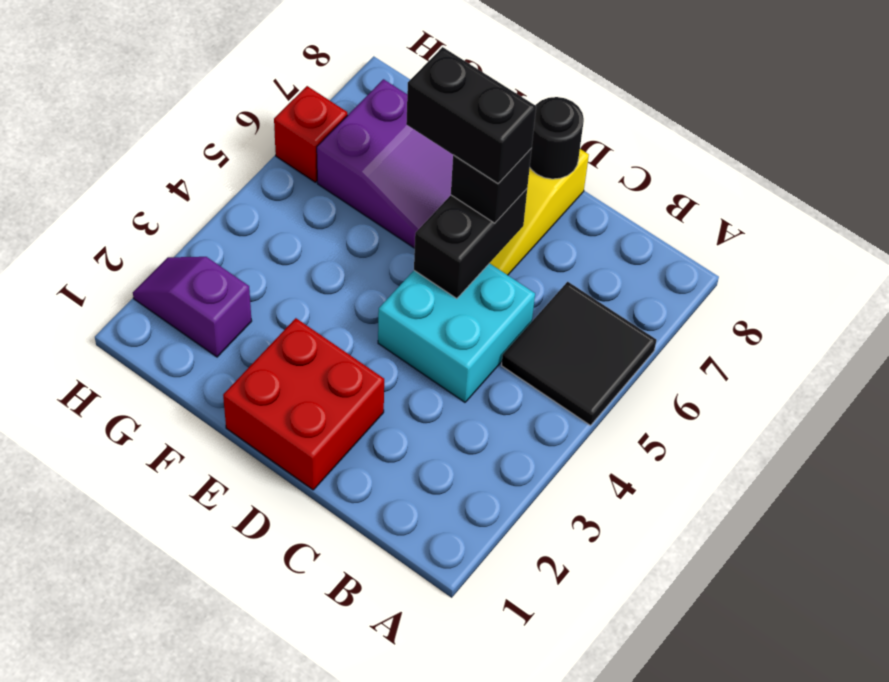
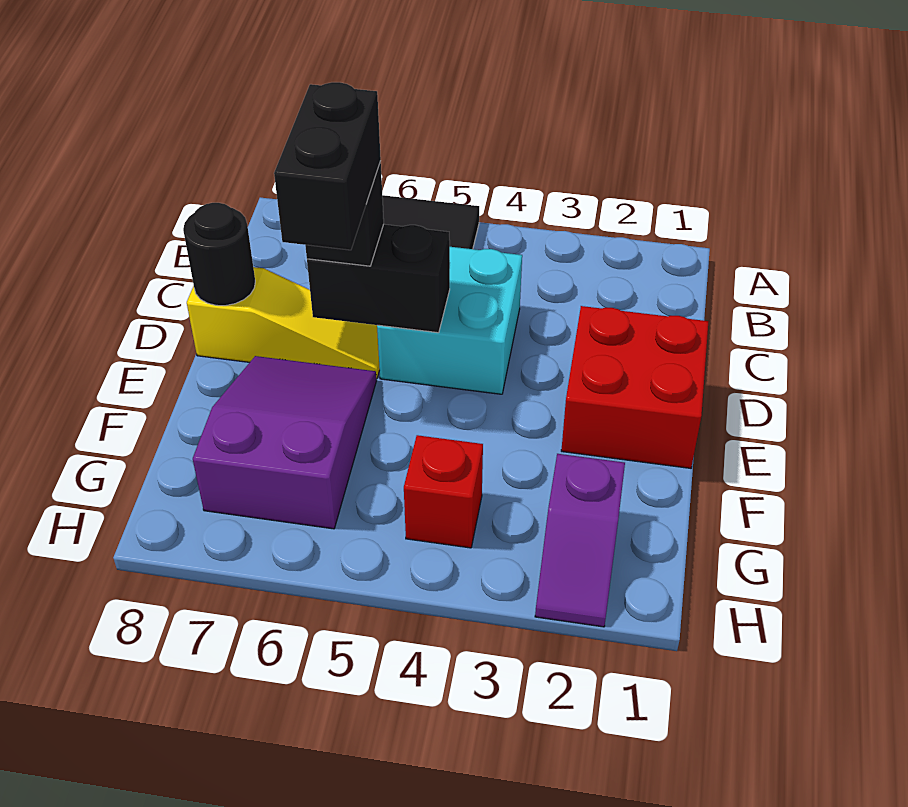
red brick H6 level 1 -> red brick G4 level 1

